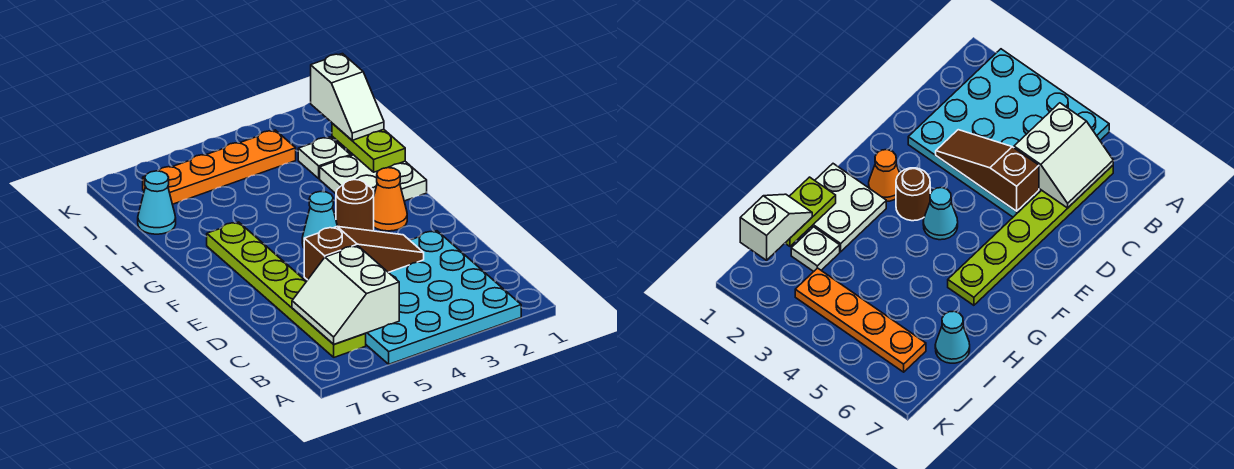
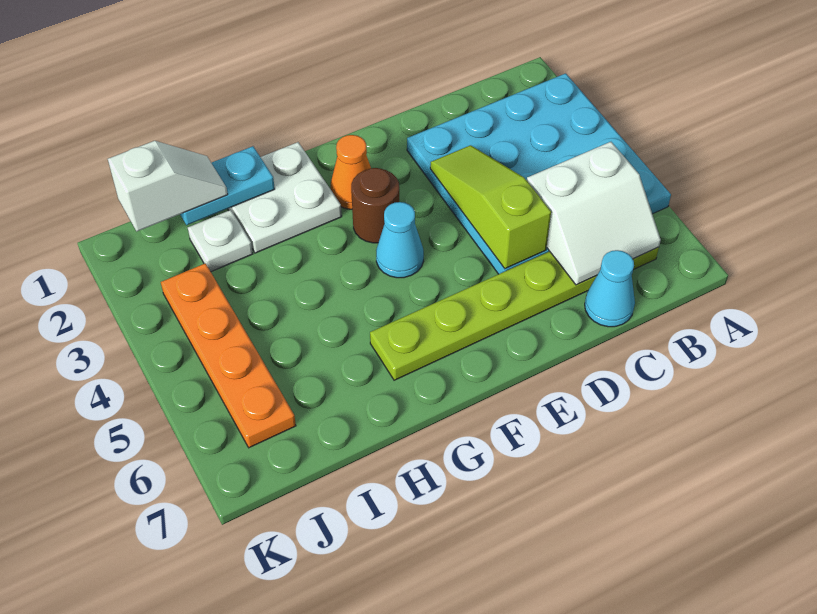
brown slope D3:D5 level 2 top 5 -> lime slope D3:D5 level 2 top 5
lime plate H1:I1 level 2 -> cyan plate H1:I1 level 2
cyan cone I7 level 1 -> cyan cone C7 level 1

